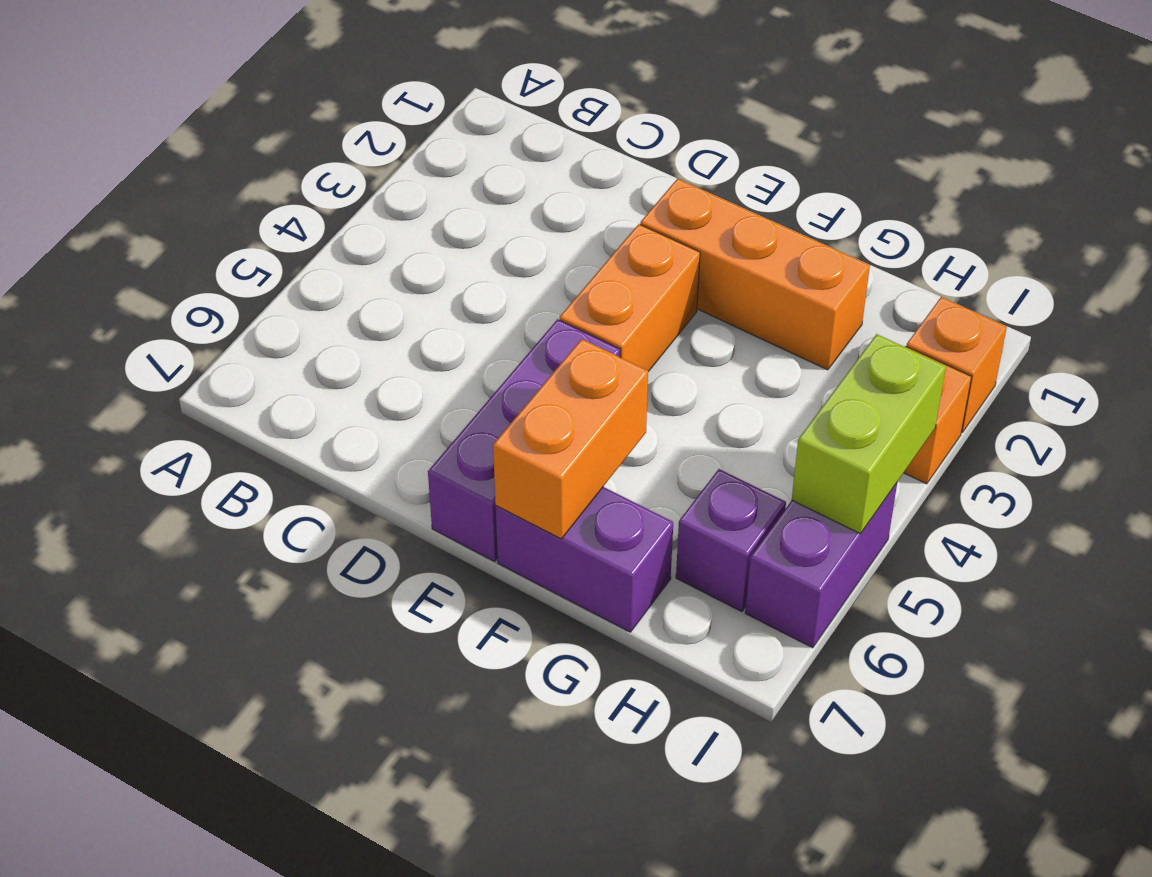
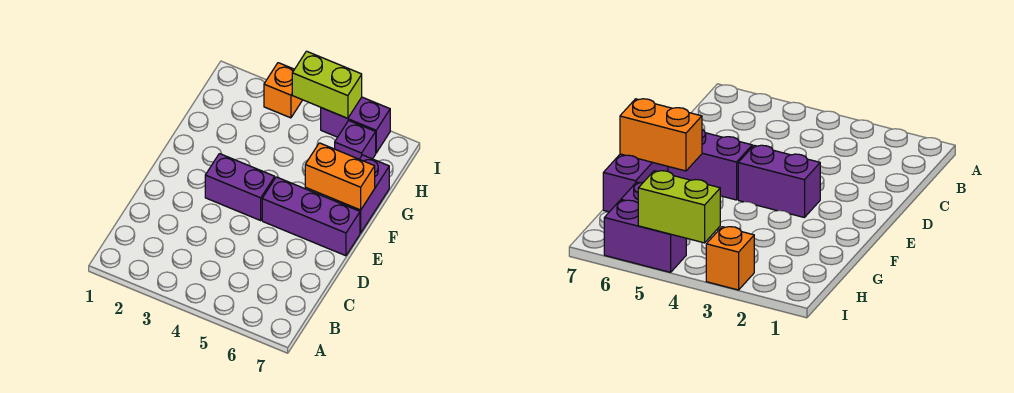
orange brick E2:G2 level 1 -> none
orange brick E3:E4 level 1 -> purple brick E3:E4 level 1
orange brick I2 level 1 -> none

